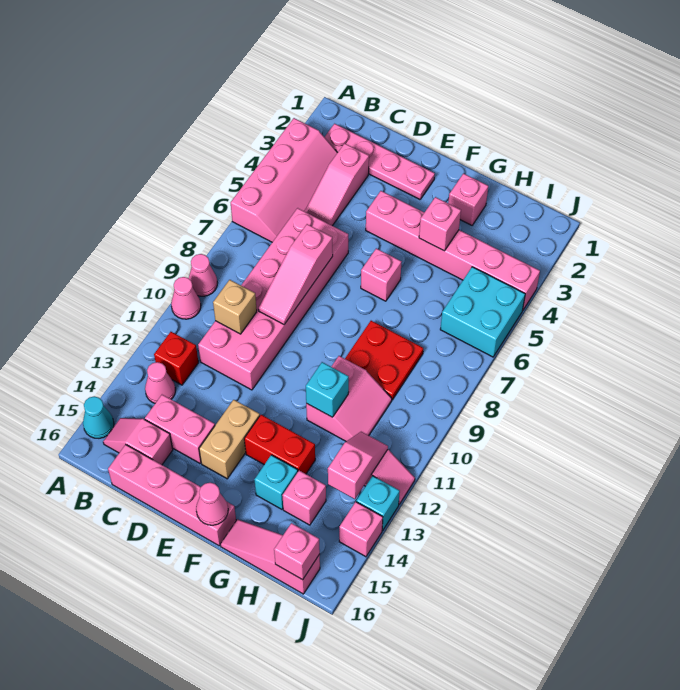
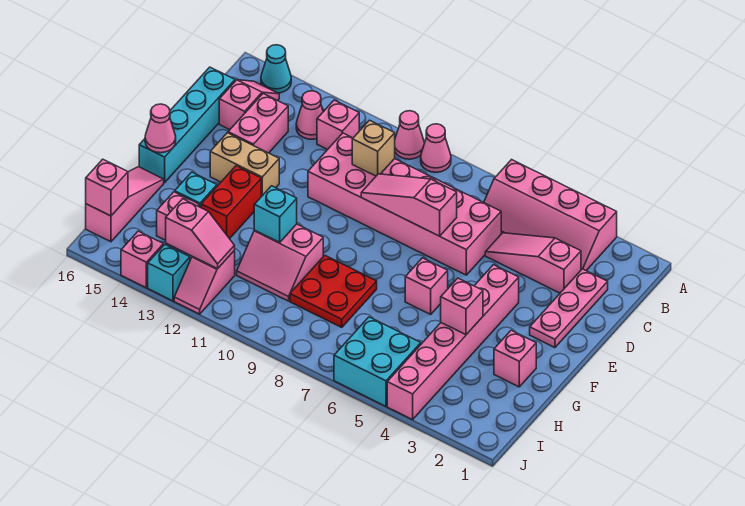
pink plate B2:E2 level 1 -> pink plate C2:E2 level 1
red brick B12 level 1 -> pink brick B12 level 1
pink brick C16:F16 level 1 -> cyan brick C16:F16 level 1

